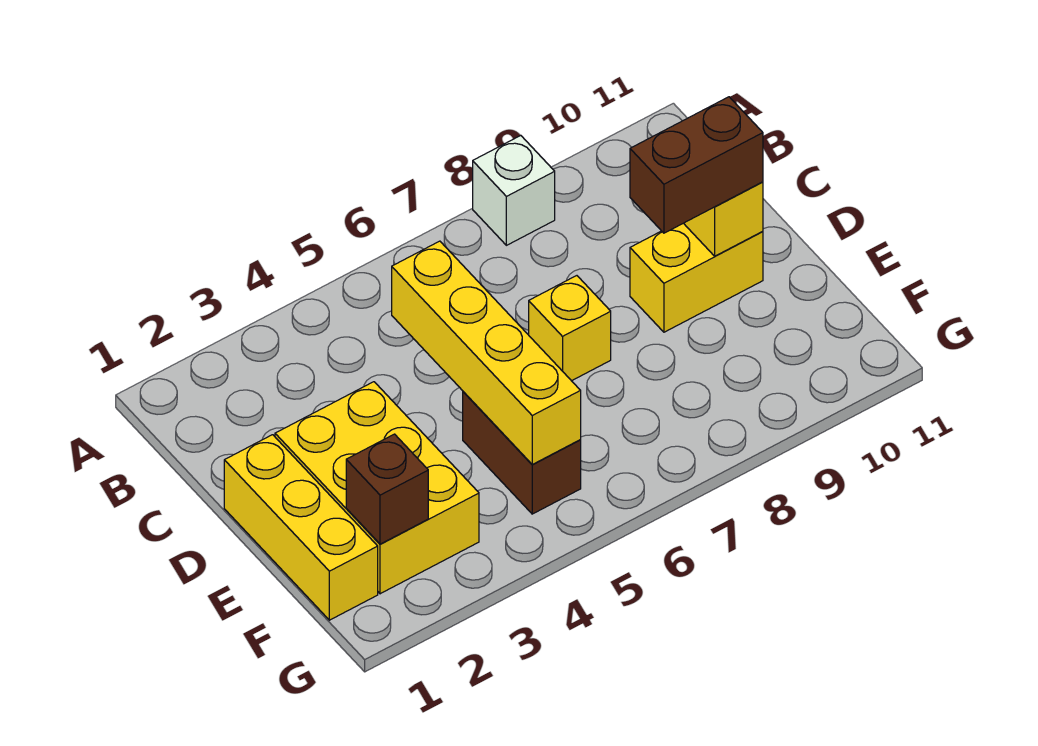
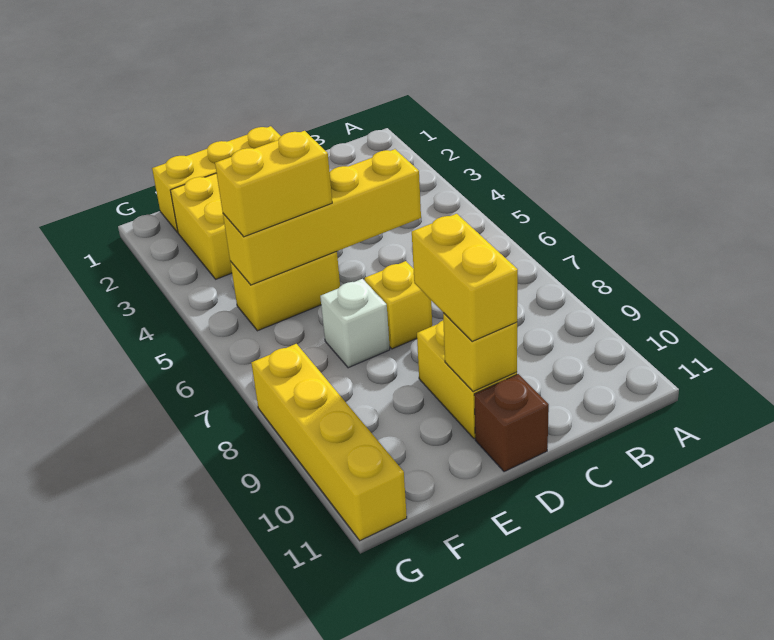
white brick A8 level 1 -> white brick E7 level 1
brown brick D9:D10 level 3 -> yellow brick D9:D10 level 3
brown brick E5:F5 level 1 -> yellow brick E5:F5 level 1
none -> yellow brick E5:F5 level 3
brown brick F2 level 2 -> brown brick D11 level 1
none -> yellow brick G8:G11 level 1

